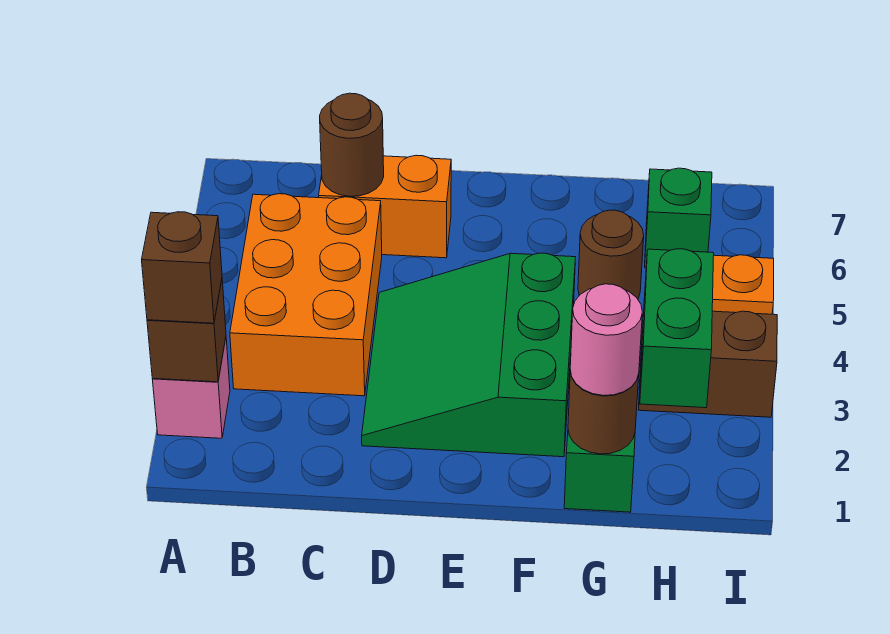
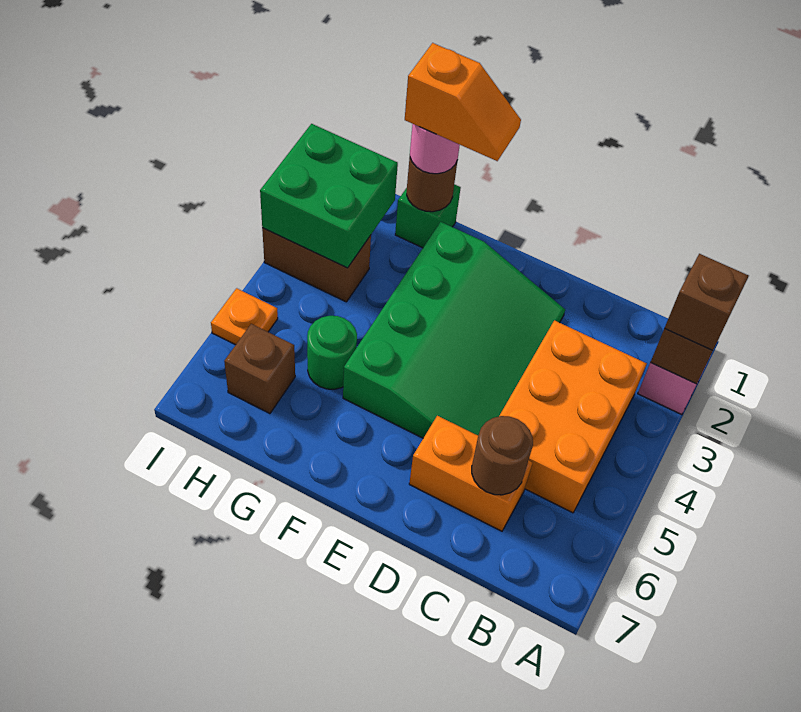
green slope D2:F4 level 1 top F -> green slope D2:F5 level 1 top F
none -> orange slope F1:G1 level 4 top G
brown round brick G5 level 1 -> green round brick G5 level 1
green brick H2:H3 level 2 -> green brick H2:I3 level 2
green brick H6 level 1 -> brown brick H6 level 1

